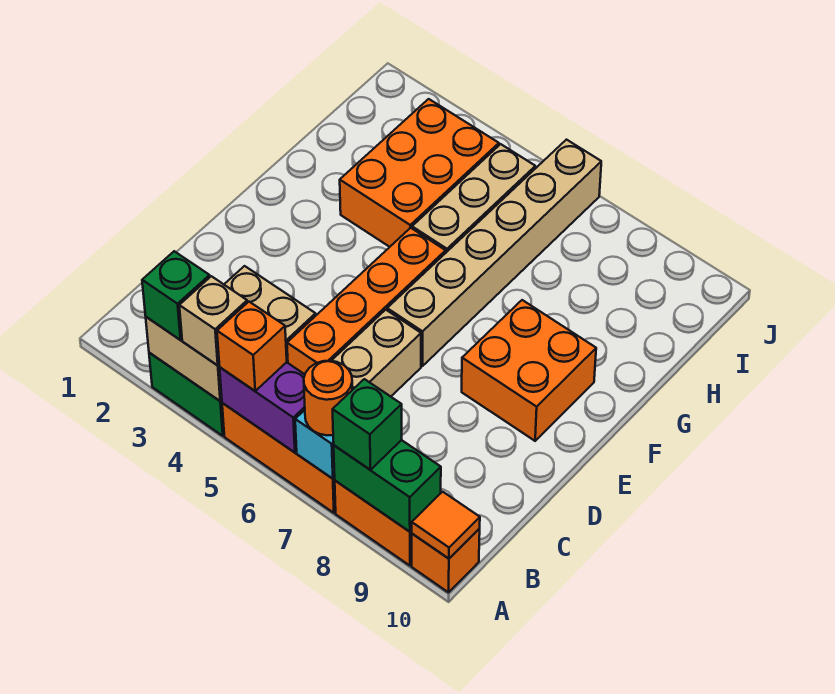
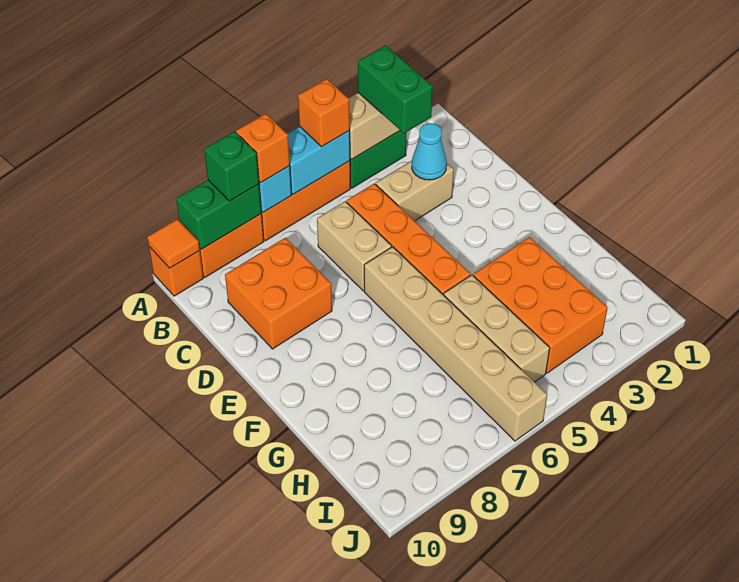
green brick A3 level 3 -> green brick A3:B3 level 3
tan brick A4 level 3 -> none
purple brick A5:A6 level 2 -> cyan brick A5:A6 level 2
orange round brick A7 level 3 -> orange brick A7 level 3
none -> cyan cone C3 level 2
orange brick E8:F9 level 1 -> orange brick C8:D9 level 1

